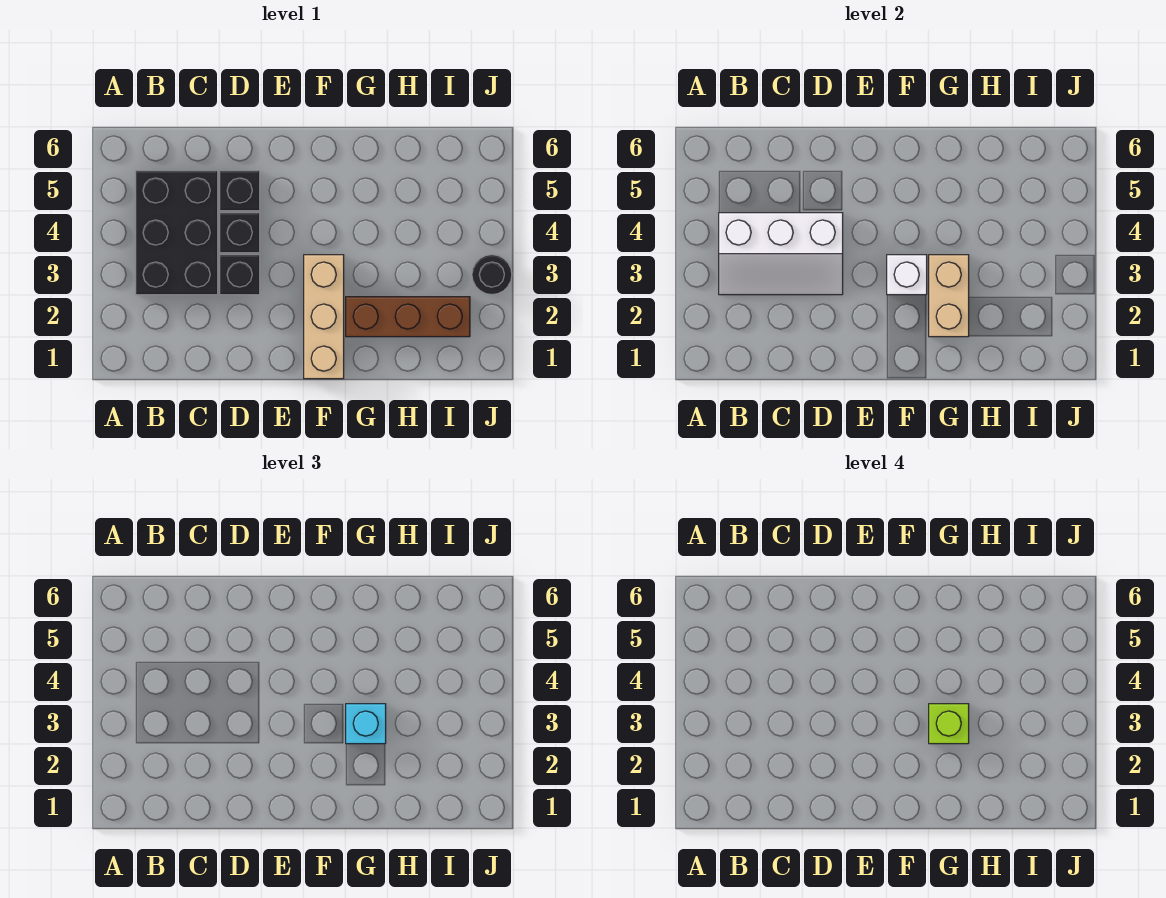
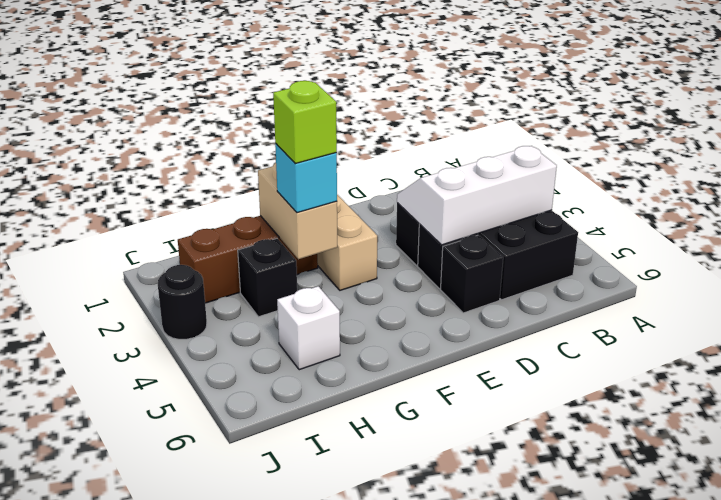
white brick F3 level 2 -> white brick H5 level 1
none -> black brick H3 level 1

